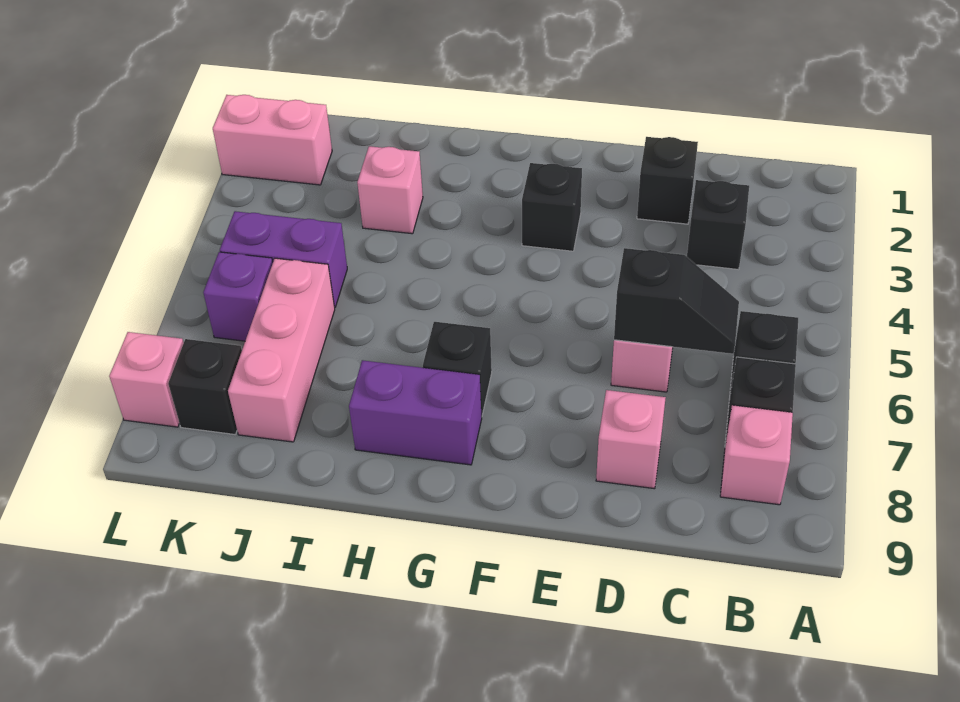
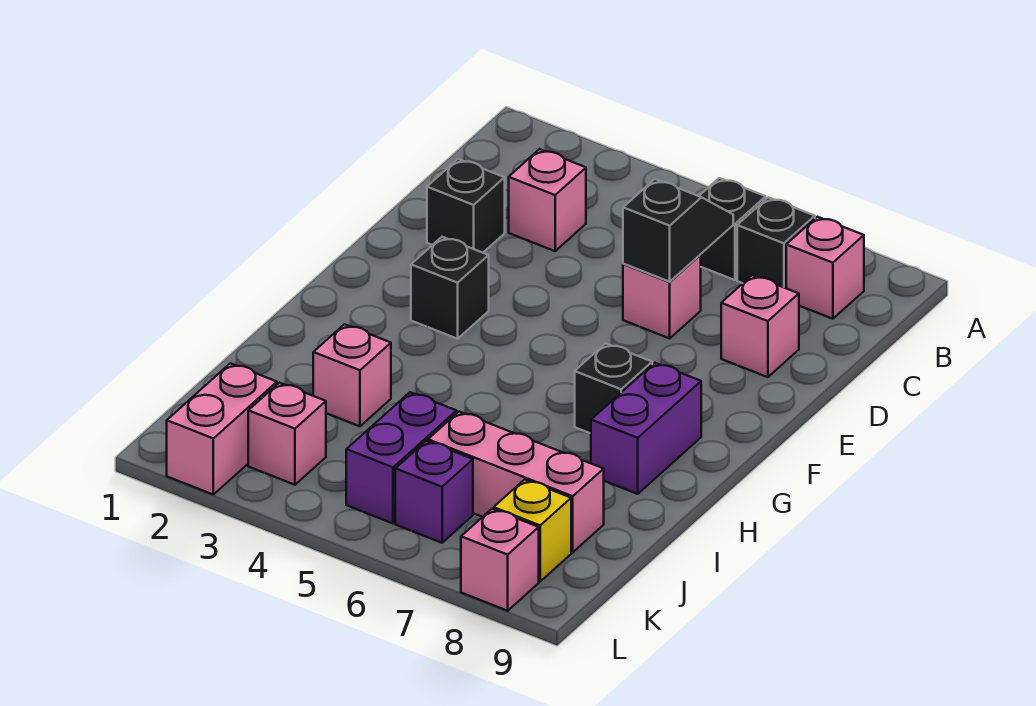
black brick C3 level 1 -> pink brick C3 level 1
none -> pink brick K3 level 1
black brick K8 level 1 -> yellow brick K8 level 1

